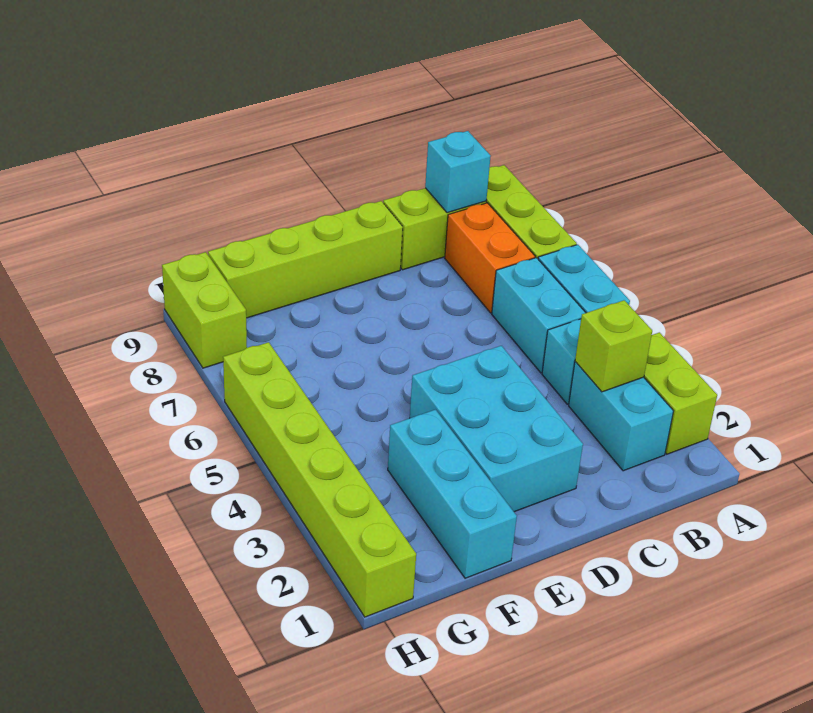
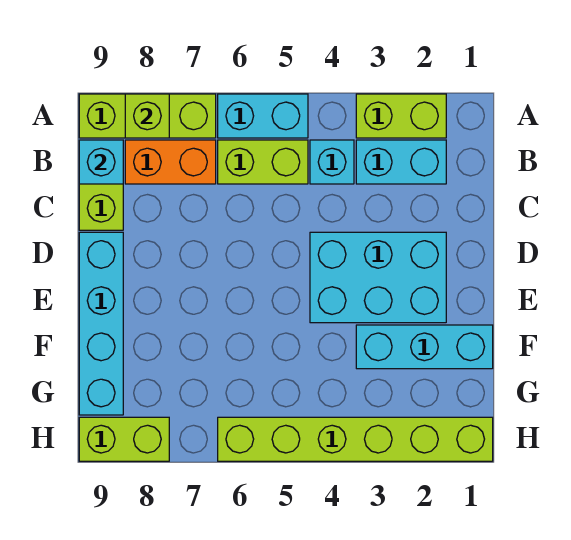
lime brick B3 level 2 -> lime brick A8 level 2
cyan brick B5:B6 level 1 -> lime brick B5:B6 level 1
lime brick D9:G9 level 1 -> cyan brick D9:G9 level 1

